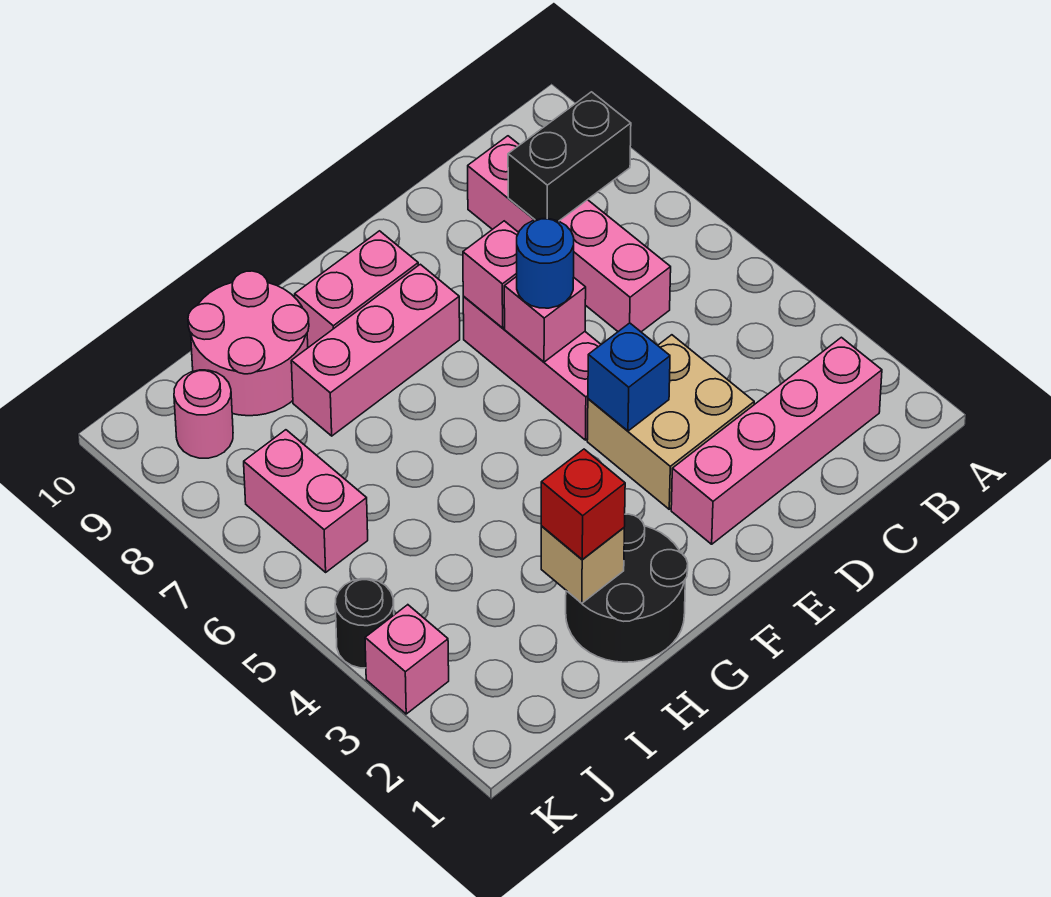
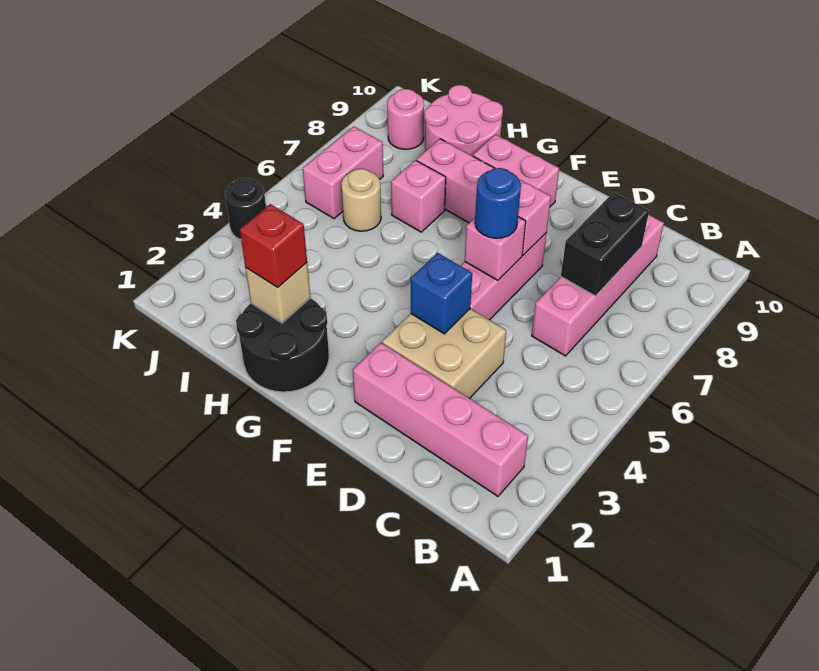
black brick B8:C8 level 2 -> black brick C7:C8 level 2
none -> tan round brick I6 level 1
pink brick K3 level 1 -> pink brick H7 level 1

